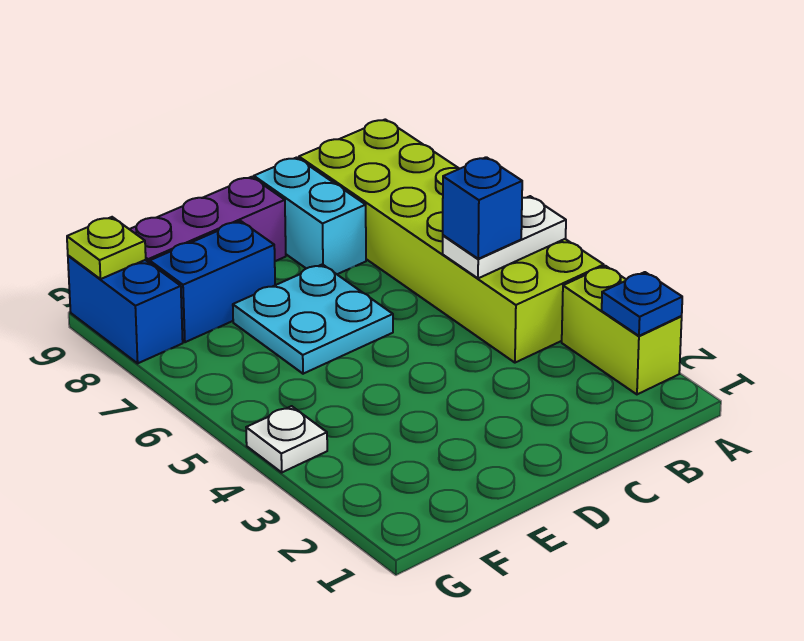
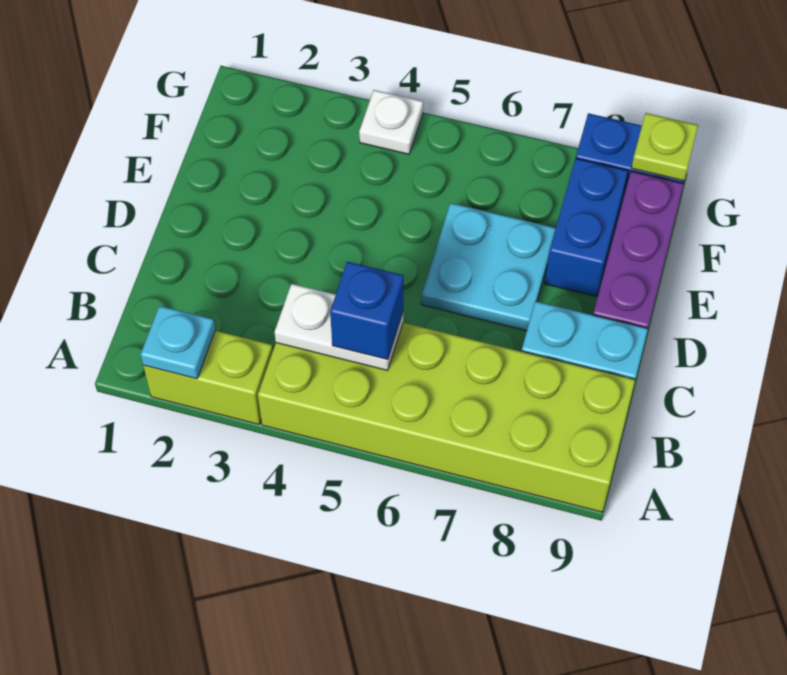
blue plate A2 level 2 -> cyan plate A2 level 2
white plate A5:B5 level 2 -> white plate B4:B5 level 2

